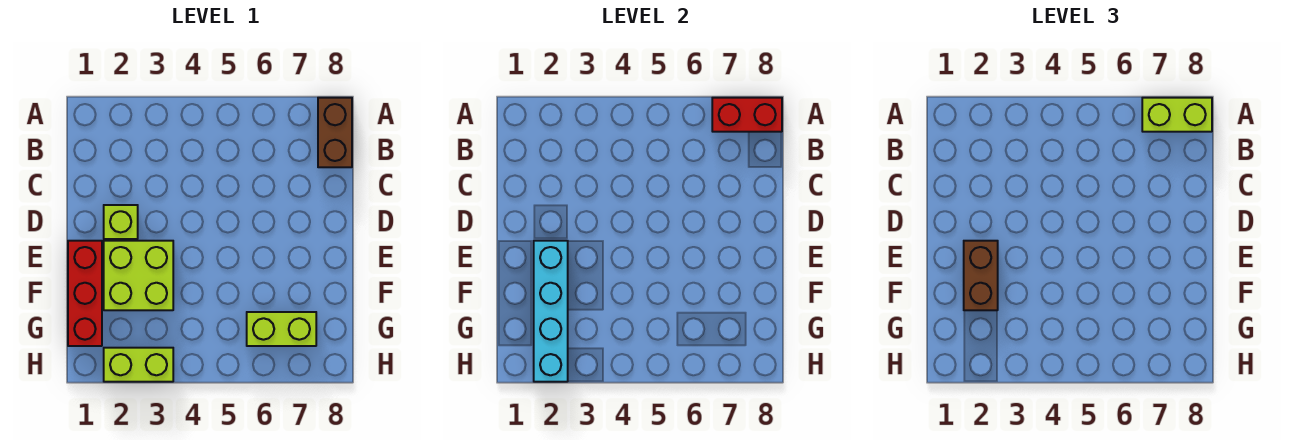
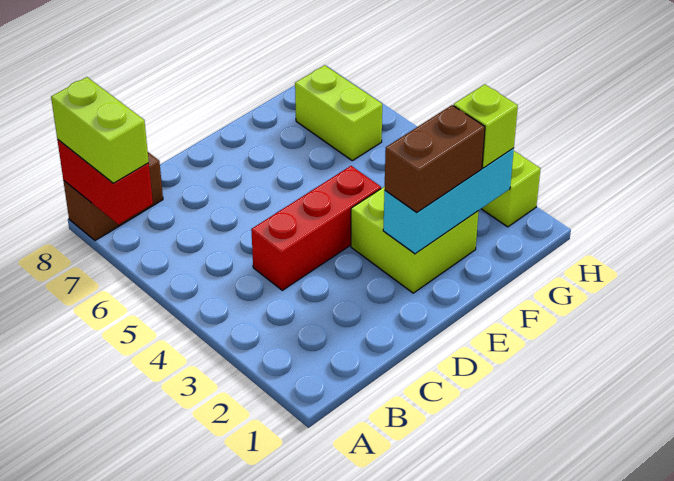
lime brick D2 level 1 -> lime brick G2 level 3
red brick E1:G1 level 1 -> red brick C4:E4 level 1
cyan brick E2:H2 level 2 -> cyan brick E2:G2 level 2

